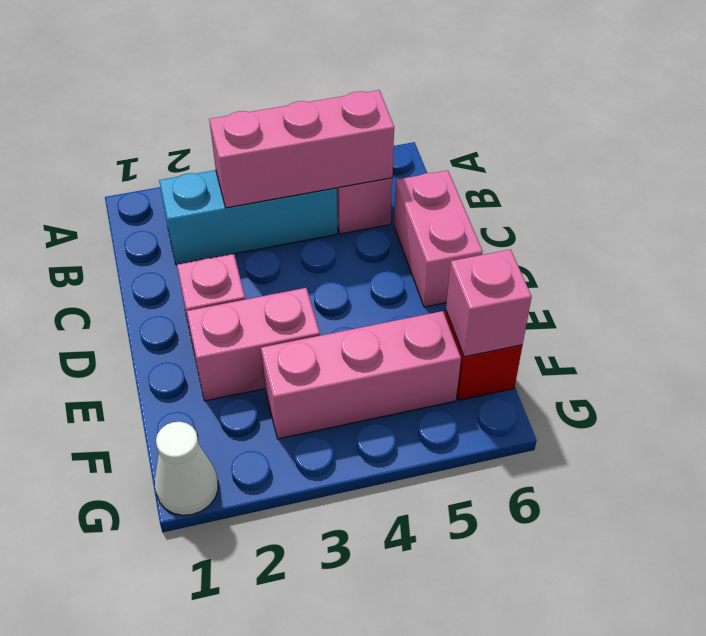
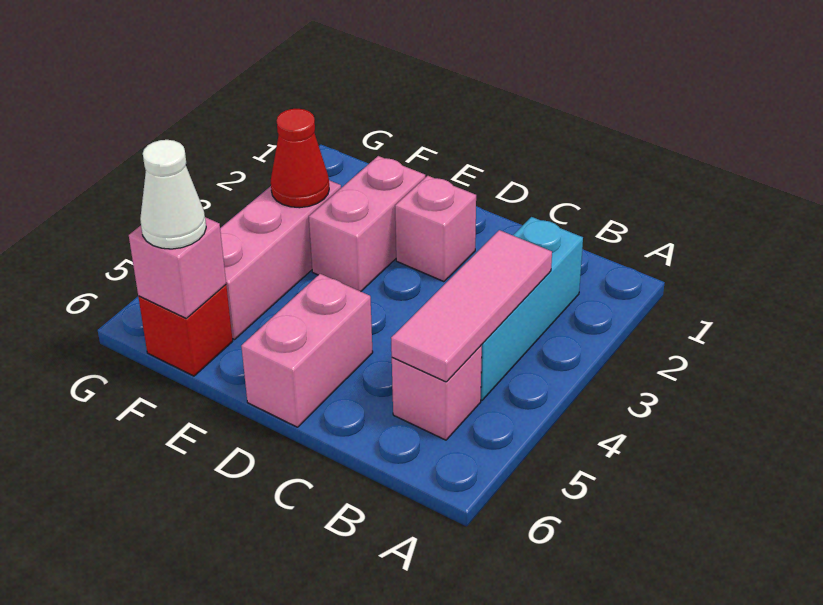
pink brick B3:B5 level 2 -> pink tile B3:B5 level 2
pink brick C6:D6 level 1 -> pink brick D5:D6 level 1
none -> red cone F3 level 2
white cone G1 level 1 -> white cone F6 level 3

